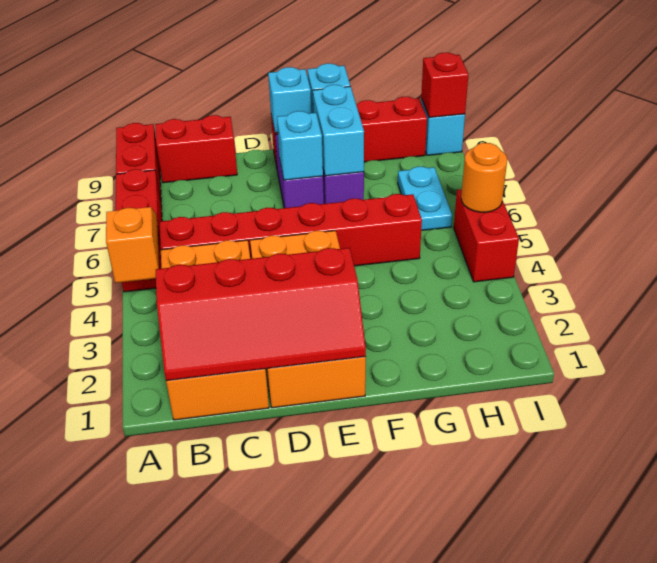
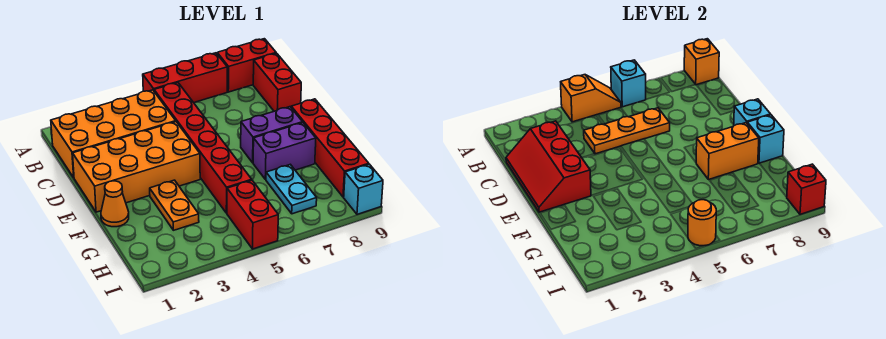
none -> orange brick A9 level 2
red slope B1:E2 level 2 top 2 -> red slope C1:E2 level 2 top 2
none -> orange plate C4:C6 level 2
cyan brick E7 level 2 -> cyan brick A6 level 2
none -> orange cone F1 level 1
none -> orange plate F3:G3 level 1
cyan brick F7:F8 level 2 -> orange brick F7:F8 level 2
cyan plate H6:H7 level 1 -> cyan plate G7:H7 level 1
red brick I4:I5 level 1 -> red brick H5:I5 level 1

